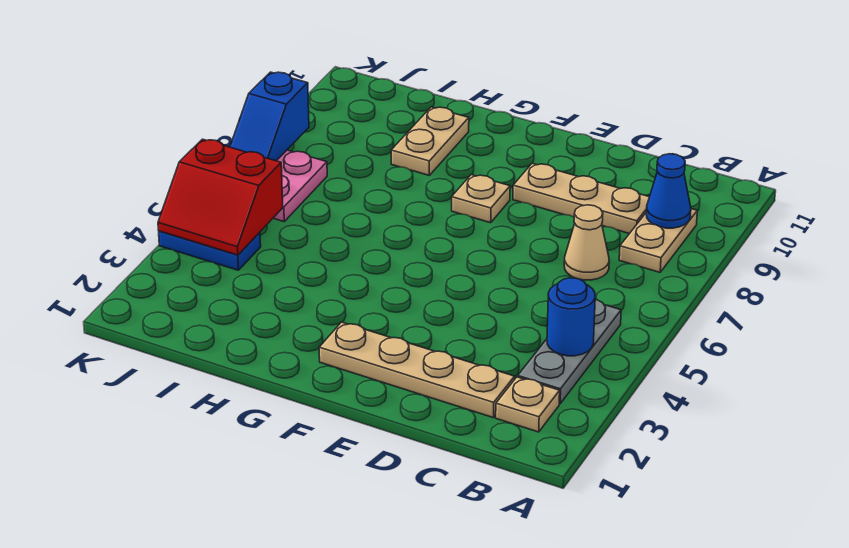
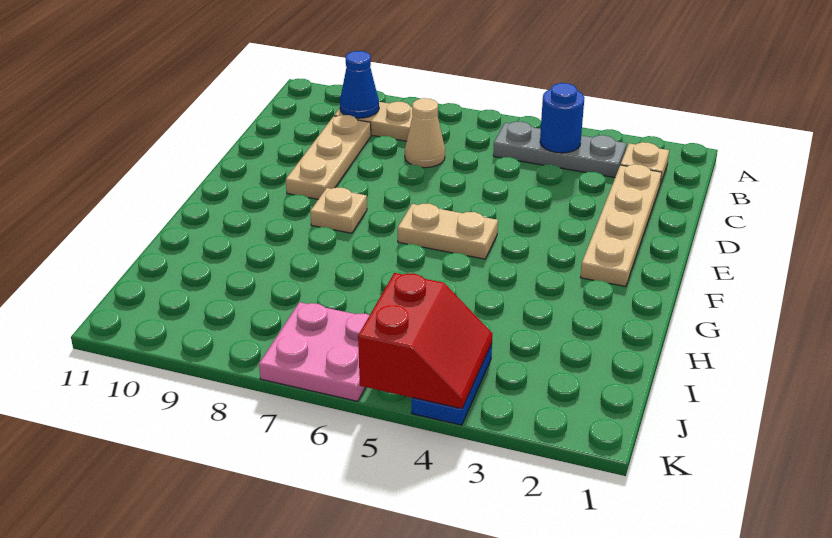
tan plate H9:H10 level 1 -> tan plate F5:F6 level 1
blue slope K7:K8 level 2 top 8 -> none

